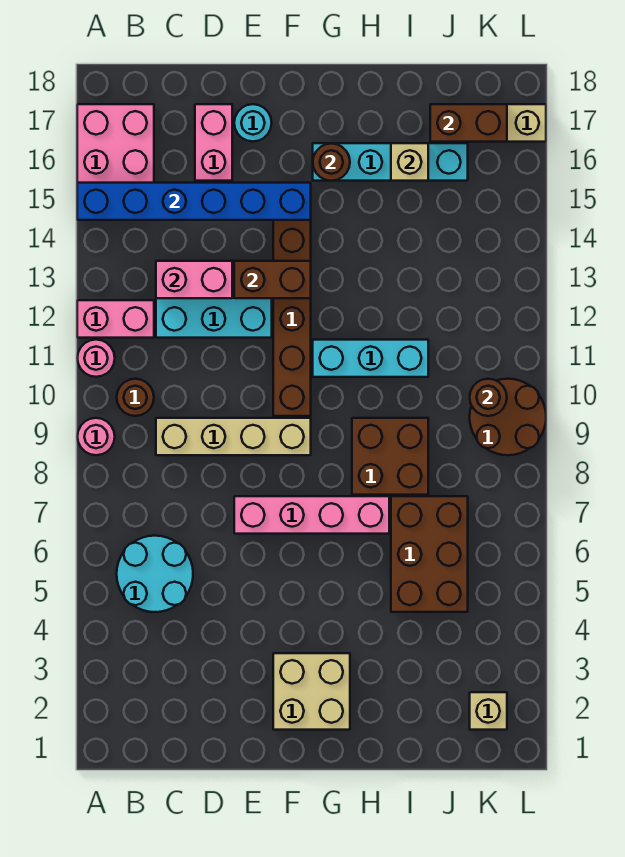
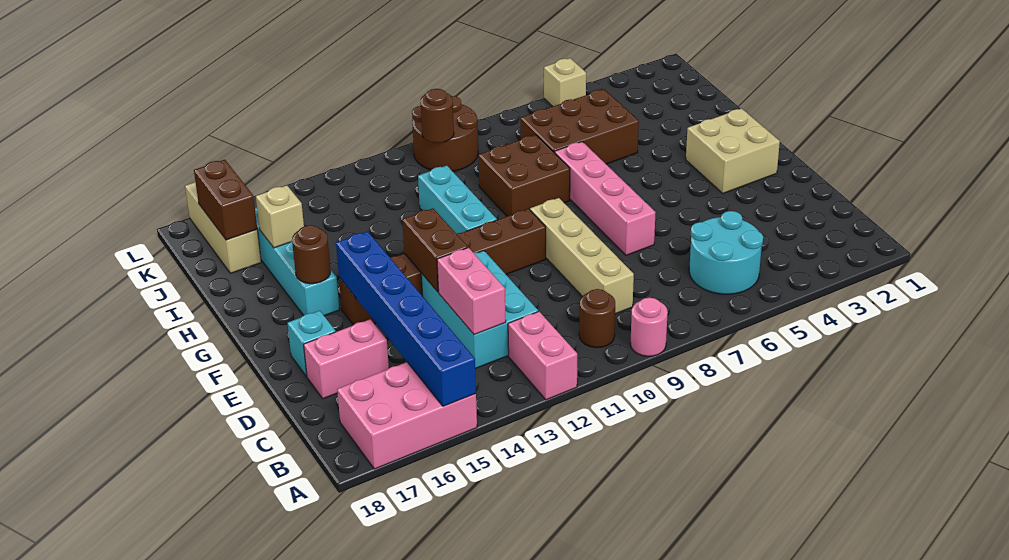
pink round brick A11 level 1 -> none
cyan round brick E17 level 1 -> cyan brick E17 level 1
tan brick K2 level 1 -> tan brick L5 level 1

